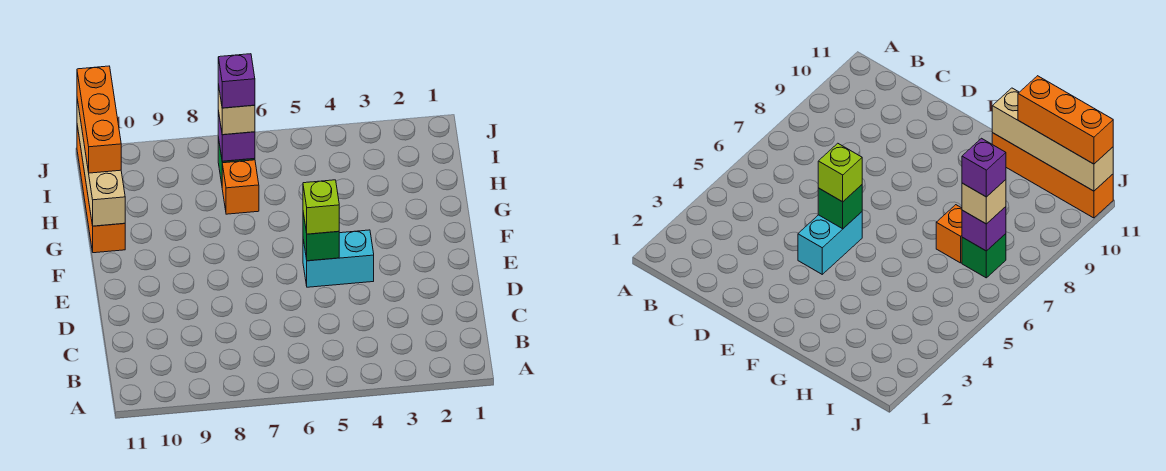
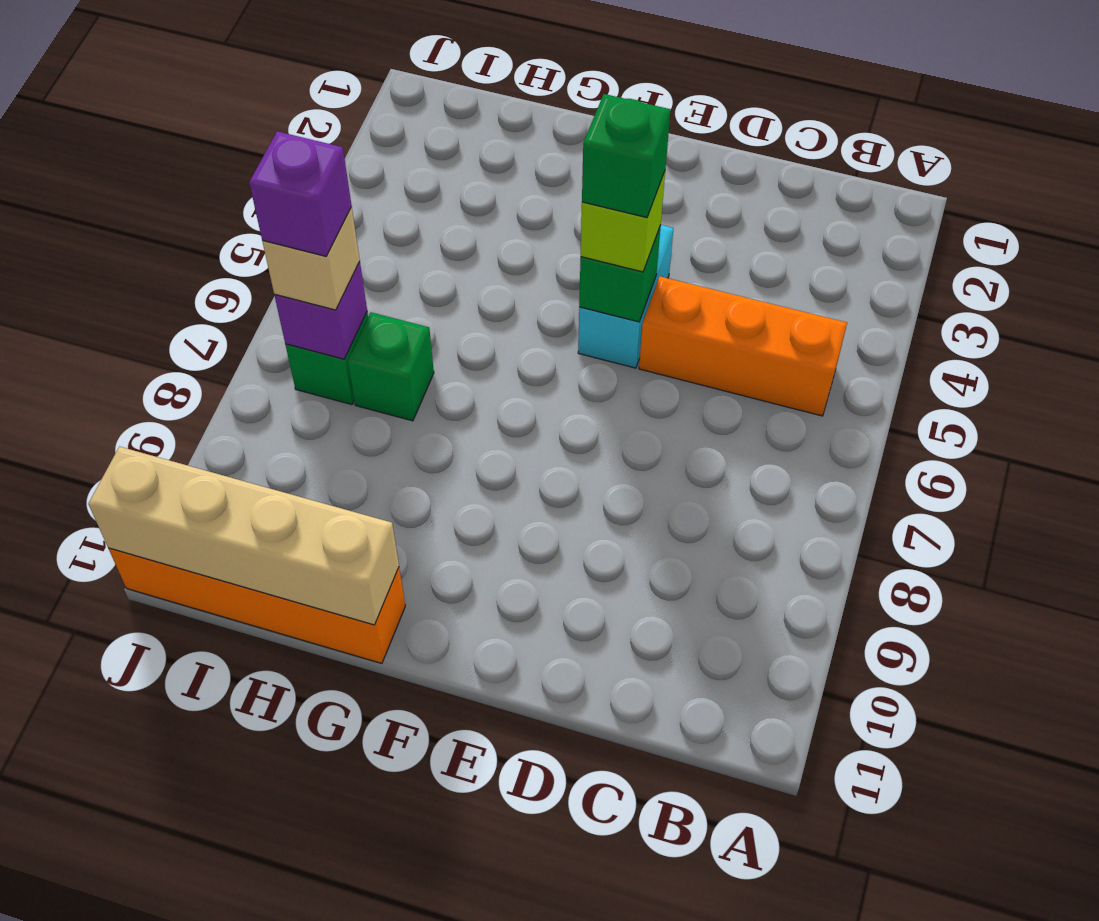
none -> green brick E5 level 4
orange brick H7 level 1 -> green brick H7 level 1
orange brick H11:J11 level 3 -> orange brick B5:D5 level 1

